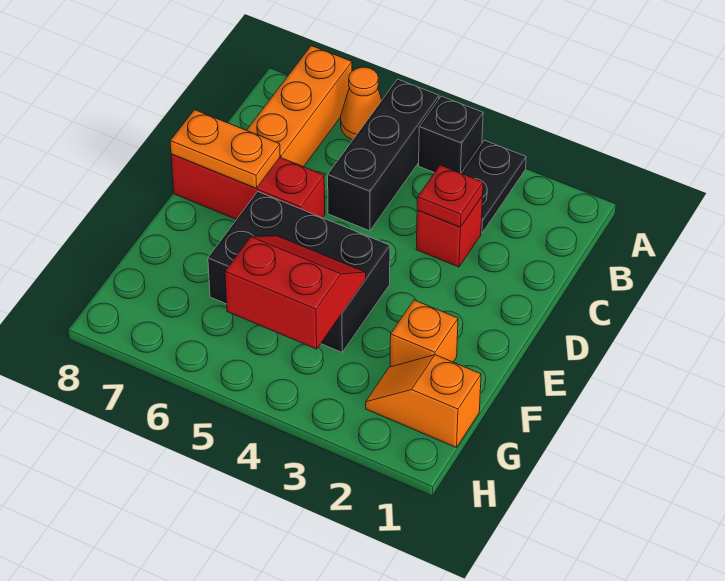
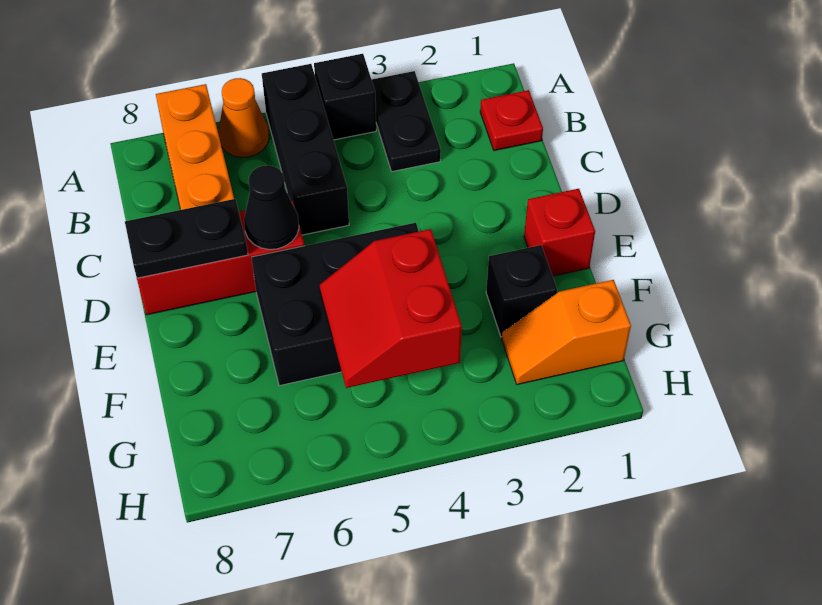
red brick C3 level 1 -> red brick E1 level 1
red plate C3 level 2 -> red plate B1 level 1
none -> black cone D6 level 2
orange plate D7:D8 level 2 -> black plate D7:D8 level 2
orange brick F2 level 1 -> black brick F2 level 1
red slope F4:G5 level 2 top G -> red slope F4:G5 level 2 top 4

